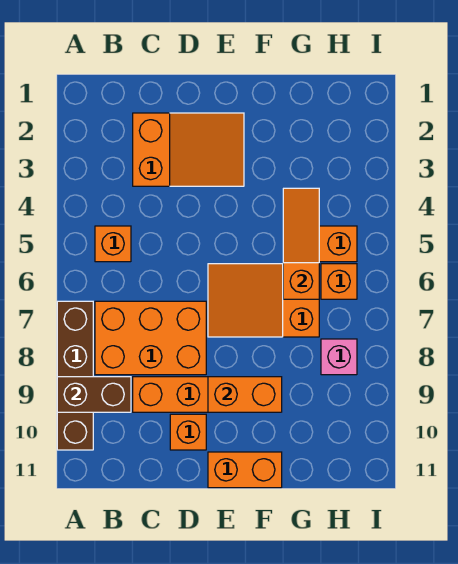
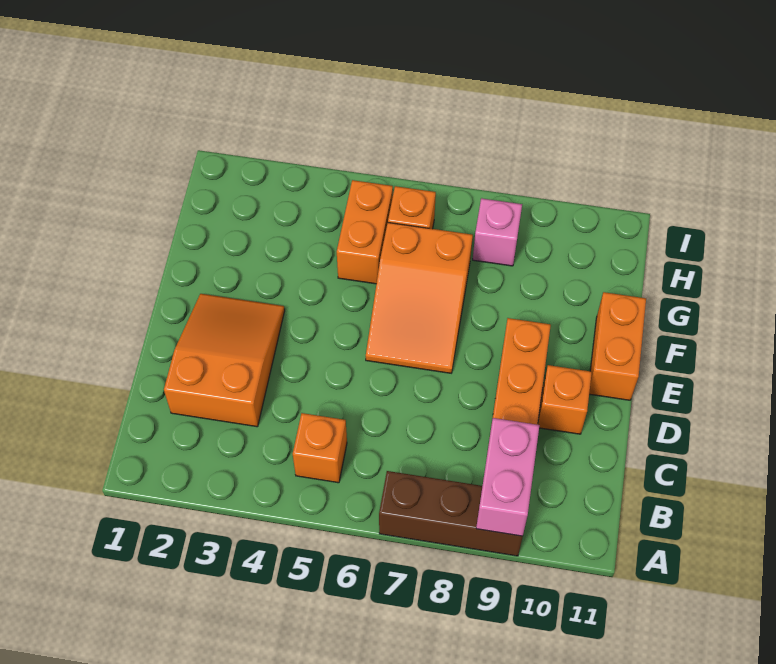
brown brick A7:A10 level 1 -> brown brick A7:A9 level 1
brown brick A9:B9 level 2 -> pink brick A9:B9 level 2
orange brick B7:D8 level 1 -> none
orange brick E9:F9 level 2 -> none
orange slope G4:G6 level 2 top 6 -> none

